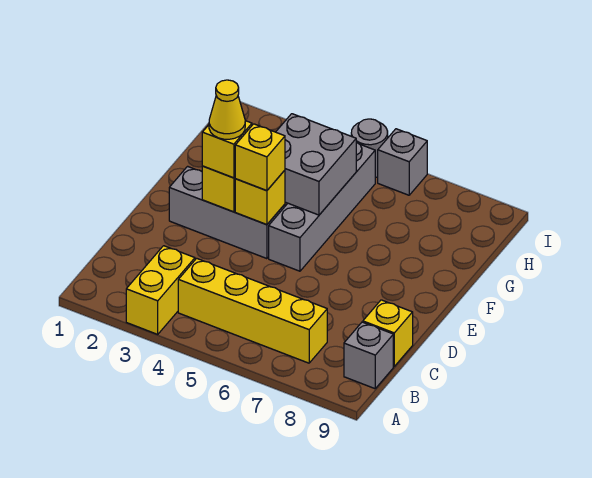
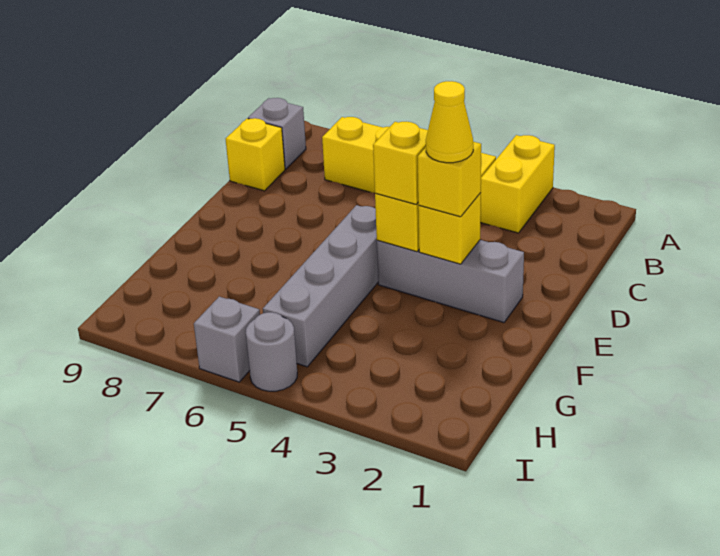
grey brick F4:G5 level 2 -> none

